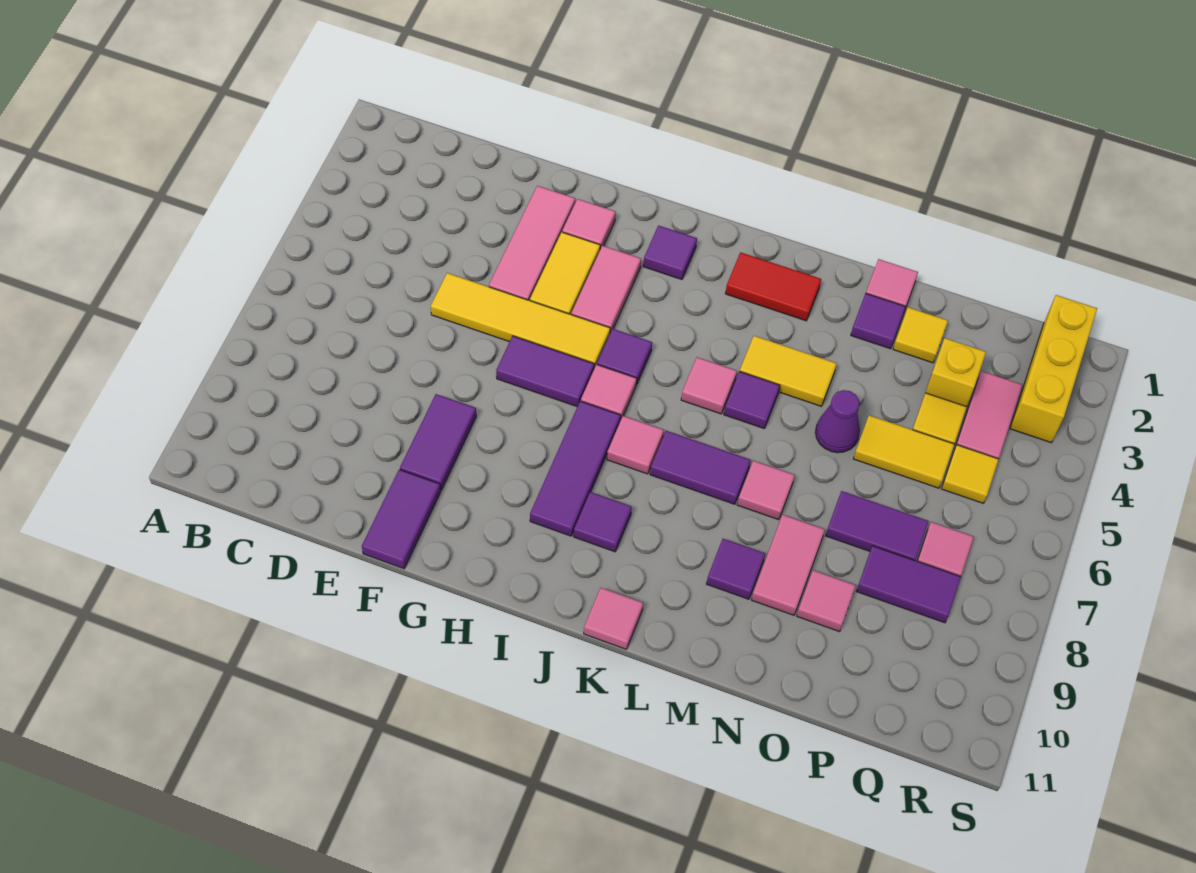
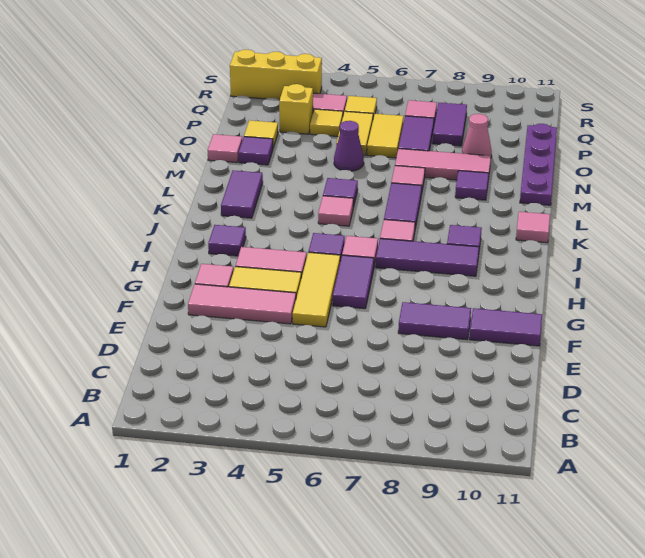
yellow tile E5:H5 level 1 -> yellow tile F5:H5 level 1
red tile K2:L2 level 1 -> purple tile K2:L2 level 1
yellow tile L4:M4 level 1 -> yellow tile O6:P6 level 1
none -> purple plate M11:P11 level 1
pink tile N8:N9 level 1 -> pink tile N7:N9 level 1
pink tile O9 level 1 -> pink cone O9 level 1

